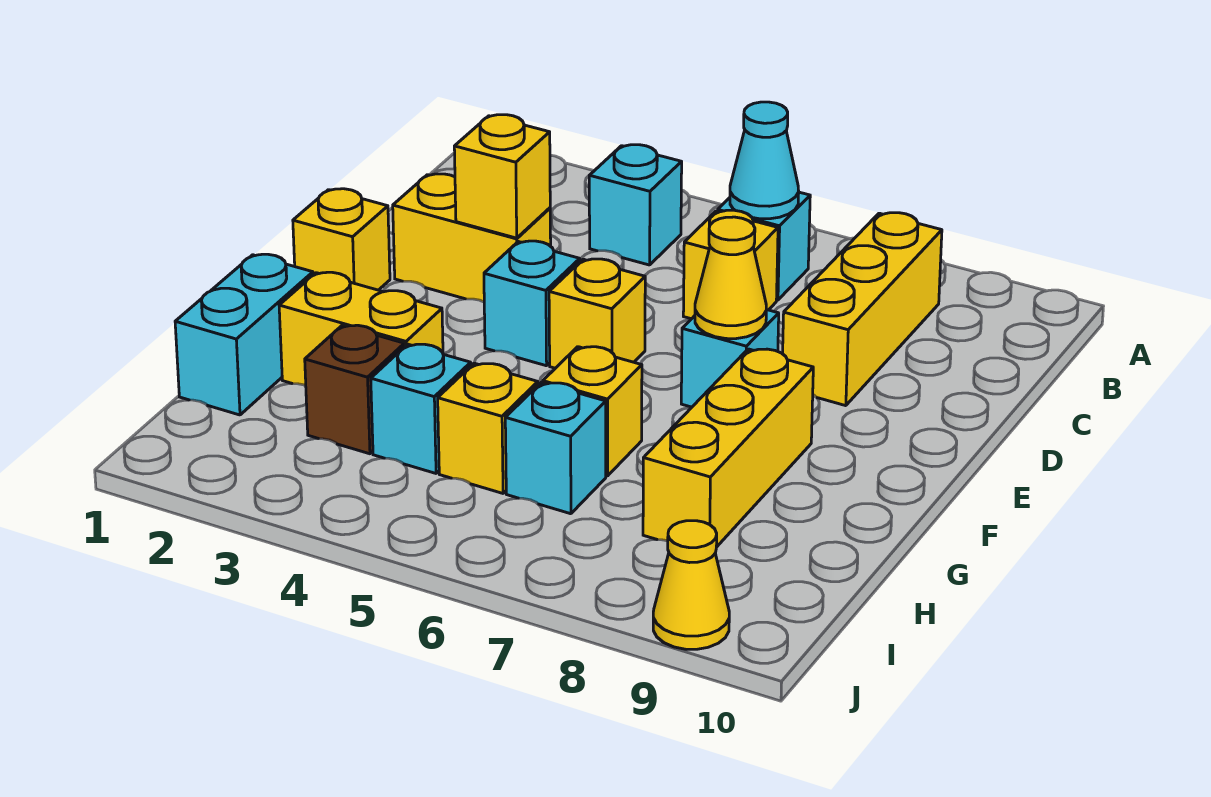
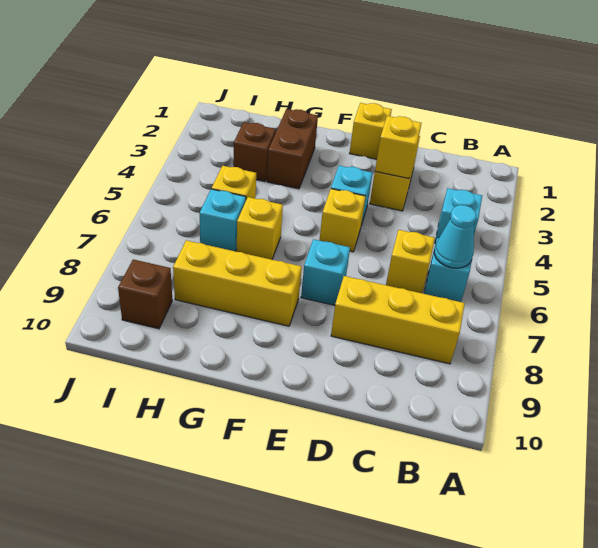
yellow cone E7 level 2 -> none
cyan brick G1:H1 level 1 -> none
yellow brick G2:G3 level 1 -> brown brick G2:G3 level 1
cyan brick H4 level 1 -> none
none -> brown brick I9 level 1
yellow cone J9 level 1 -> none

